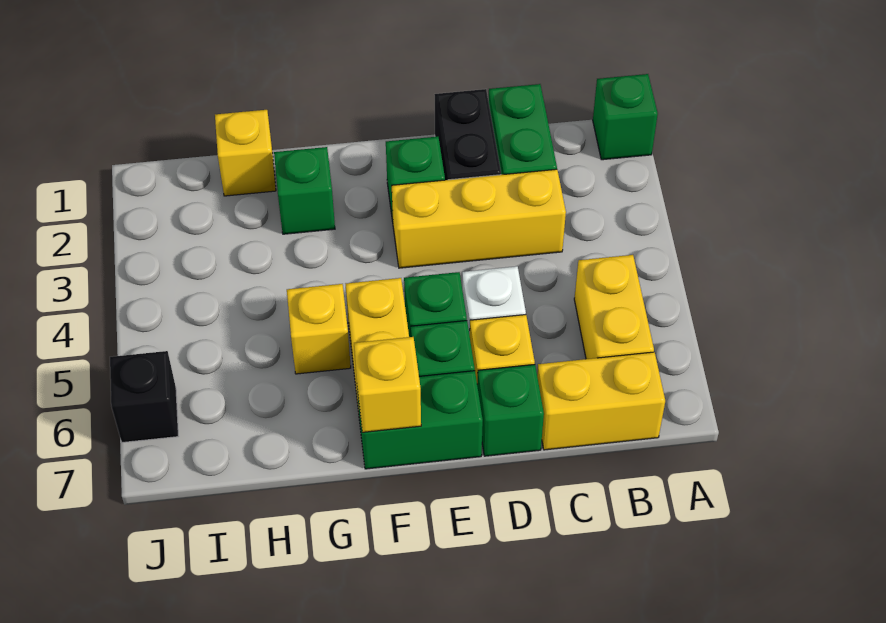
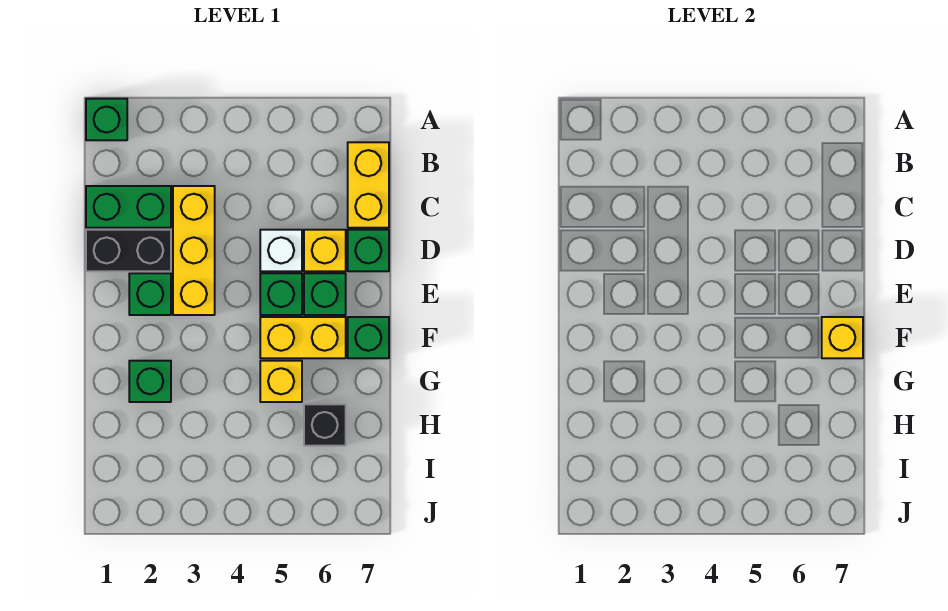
yellow brick B5:B6 level 1 -> none
green brick E7:F7 level 1 -> green brick F7 level 1
yellow brick H1 level 1 -> none
black brick J6 level 1 -> black brick H6 level 1

